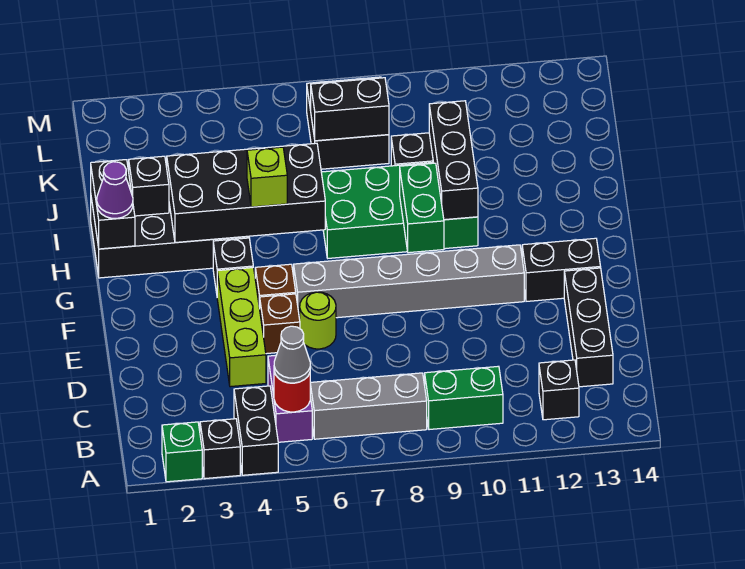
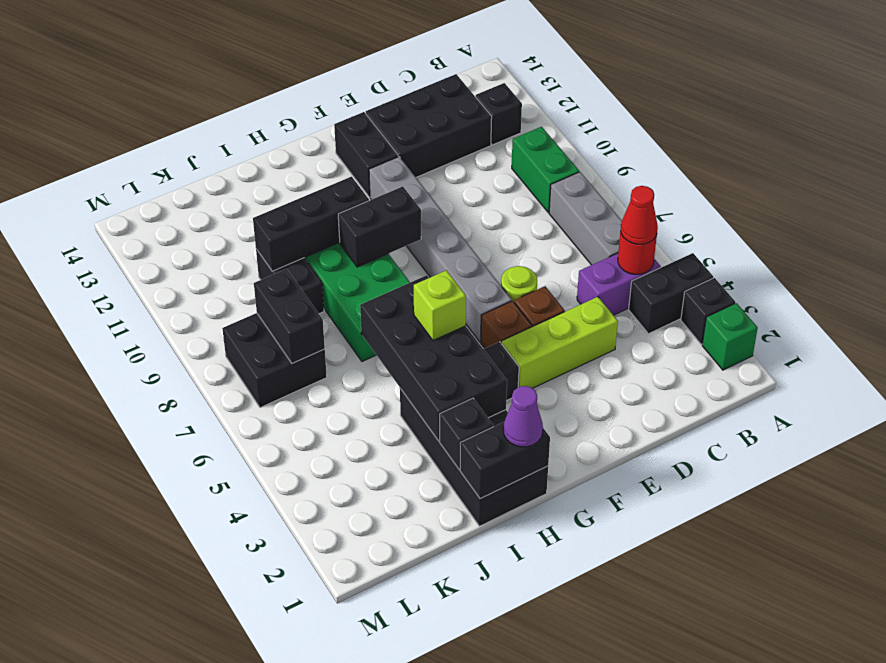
grey cone B5 level 3 -> red cone B5 level 3
black brick C13:E13 level 1 -> black brick C12:E13 level 1
green brick G9:H9 level 2 -> black brick G9:H9 level 2

